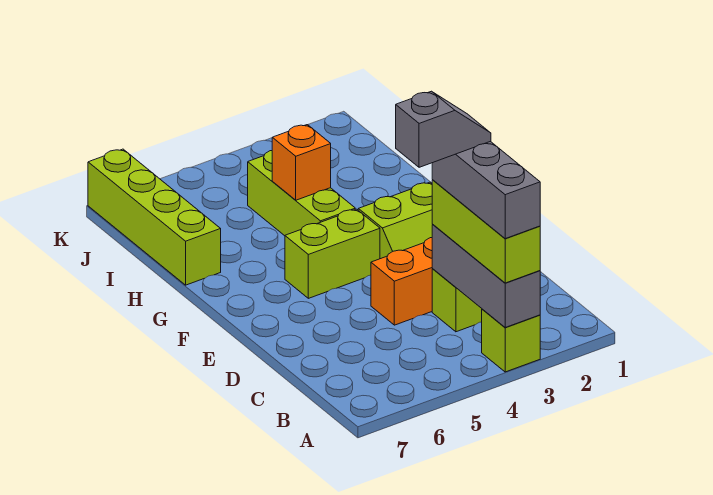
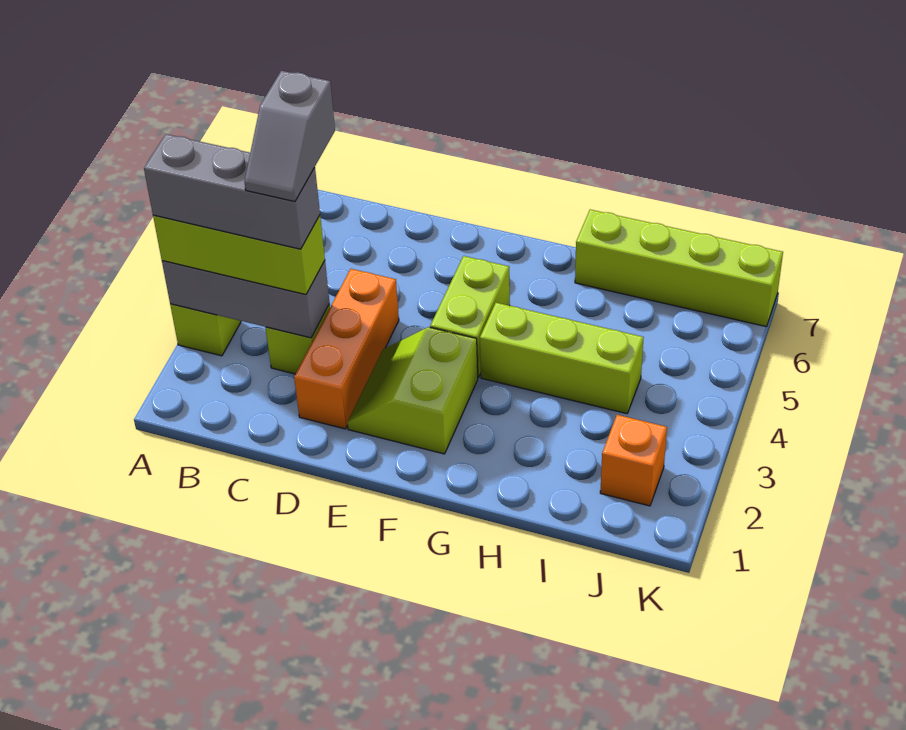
orange brick H4 level 2 -> orange brick J2 level 1

